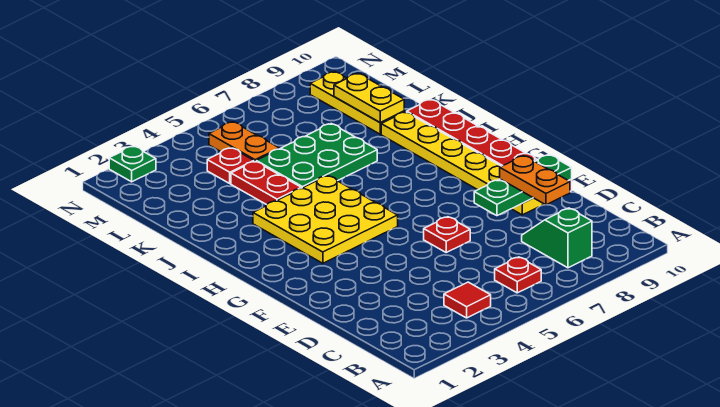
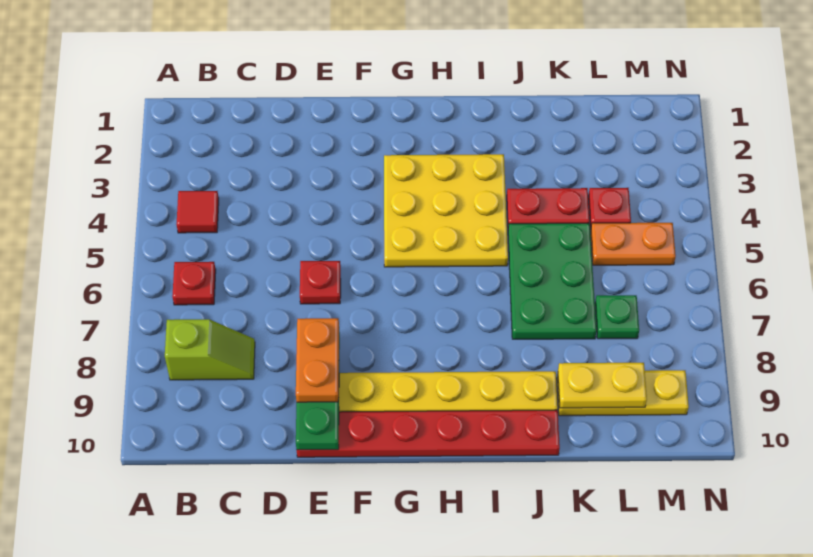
green slope B8:C8 level 1 top B -> lime slope B8:C8 level 1 top B
orange plate D9:E9 level 3 -> orange plate E8:E9 level 3
green plate N2 level 1 -> green plate L7 level 1

